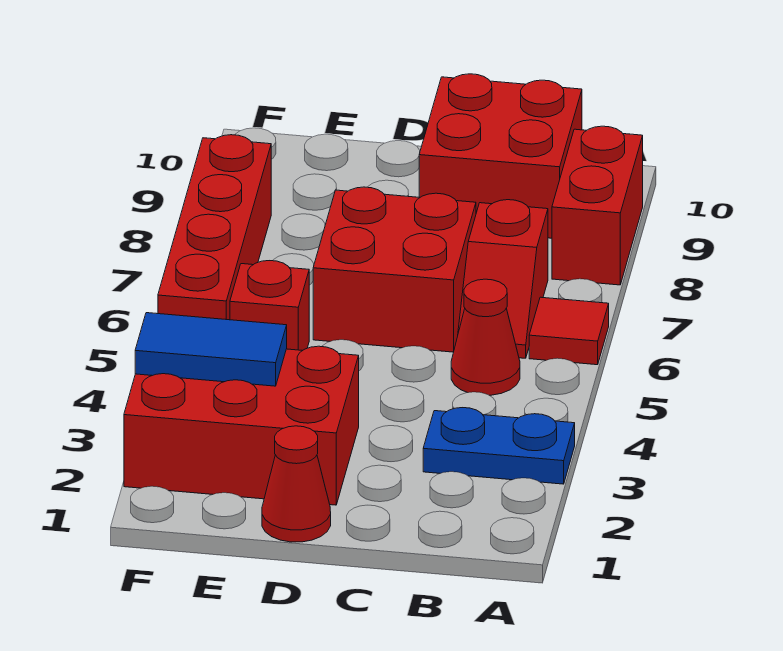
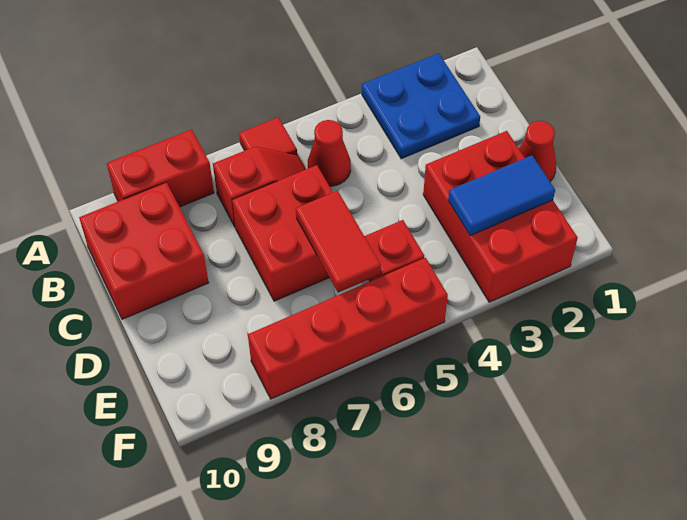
blue plate A3:B3 level 1 -> blue plate A2:B3 level 1
none -> red tile D6:E6 level 2
blue tile E3:F3 level 2 -> blue tile E2:E3 level 2

